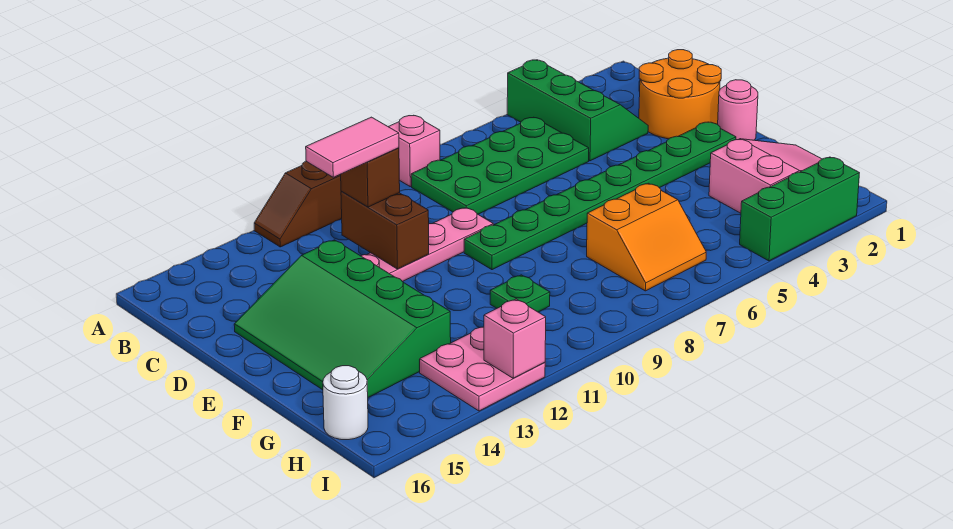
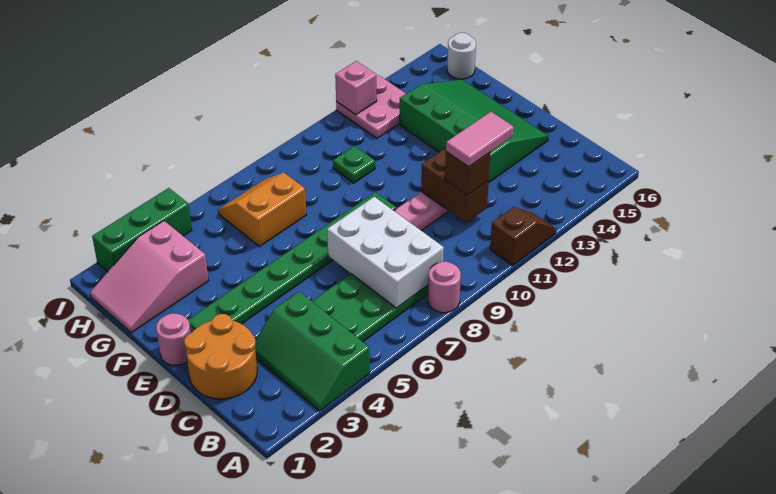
pink brick A8 level 1 -> pink round brick A8 level 1
none -> white brick B7:D8 level 2

